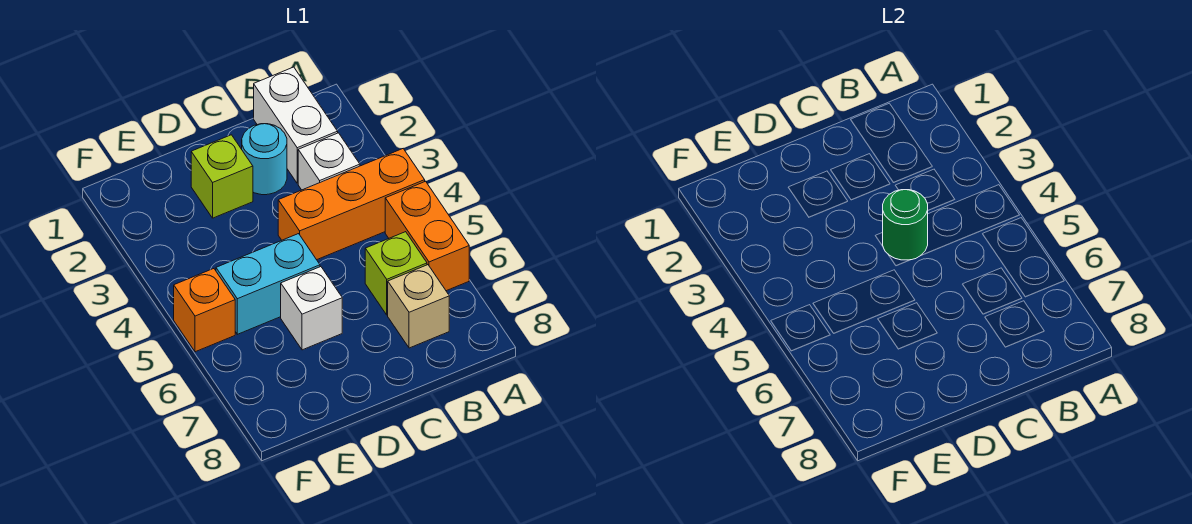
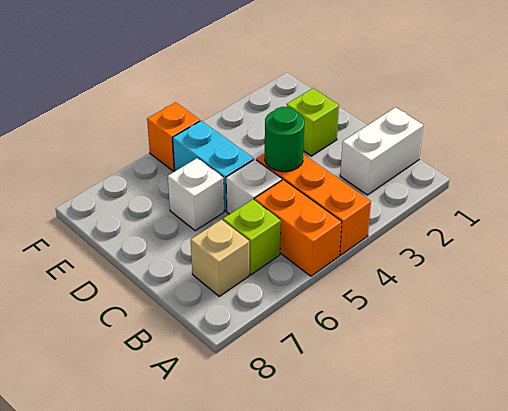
orange brick A5:A6 level 1 -> orange brick A5:B5 level 1
white brick B3 level 1 -> white brick C5 level 1
cyan round brick C2 level 1 -> none

